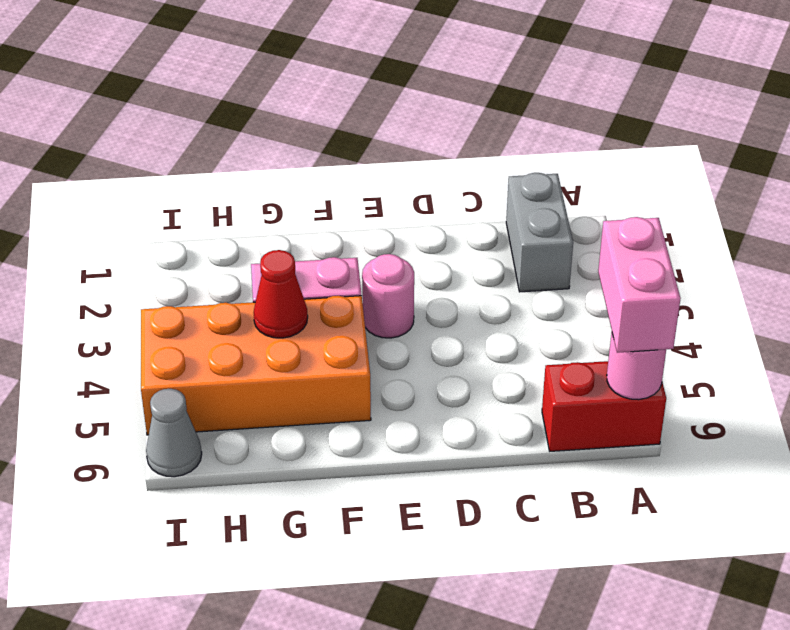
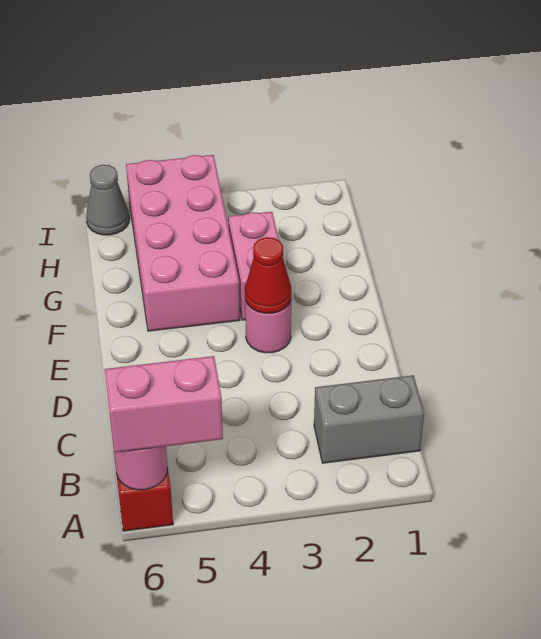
orange brick F4:I5 level 1 -> pink brick F4:I5 level 1
red cone G4 level 2 -> red cone E3 level 2

